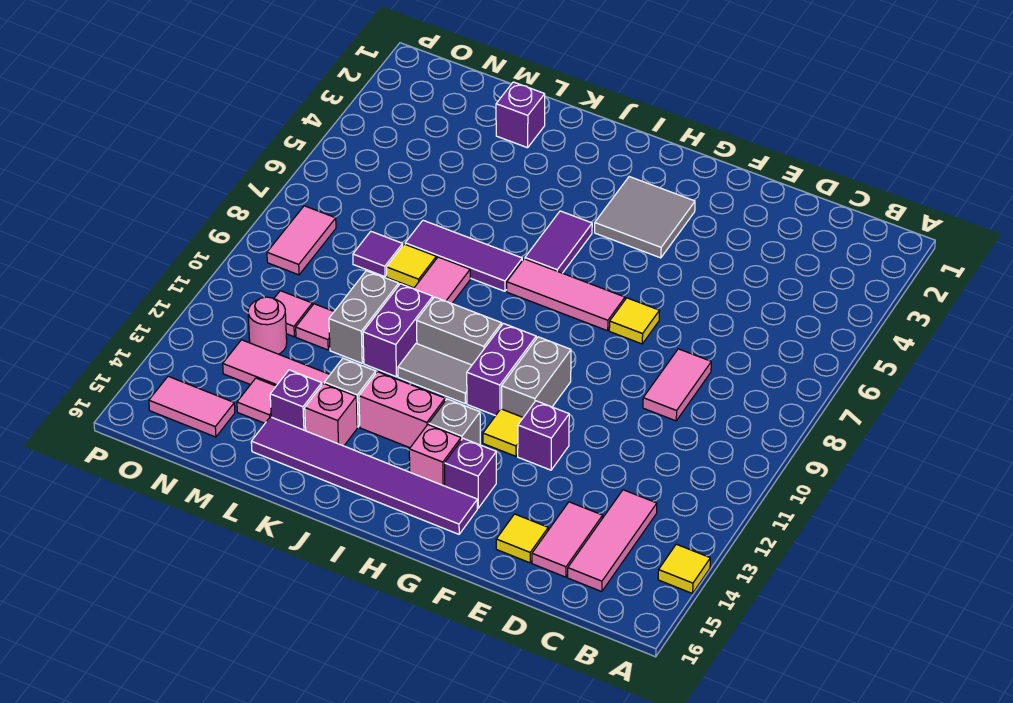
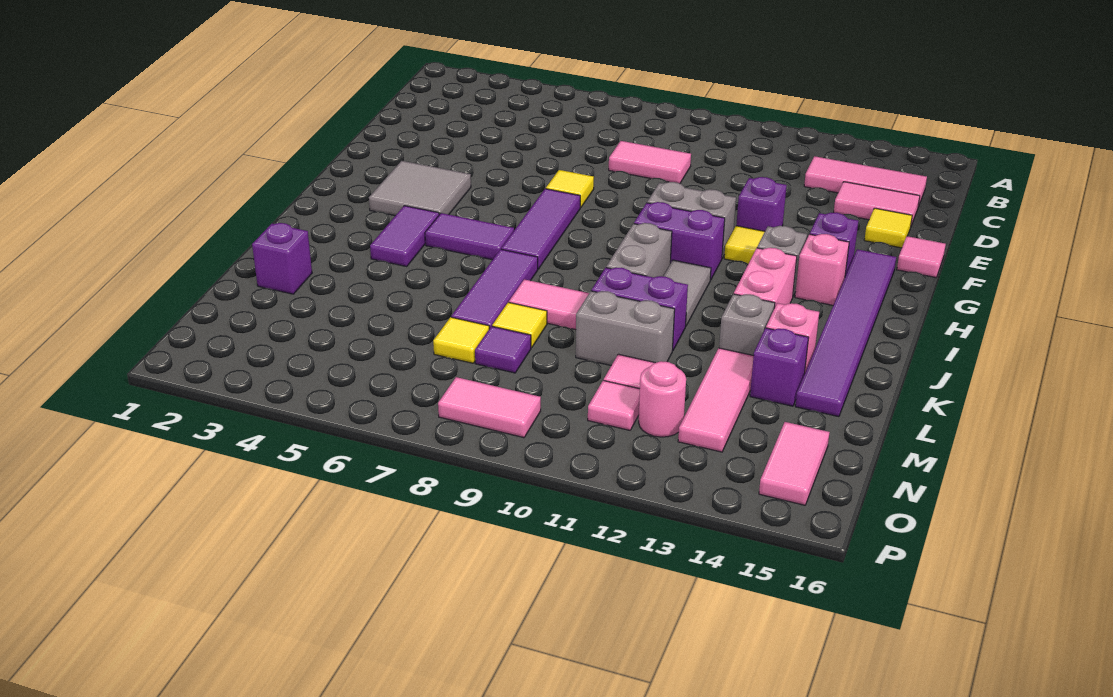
yellow tile A14 level 1 -> yellow tile M7 level 1
pink tile G7:I7 level 1 -> purple tile G7:I7 level 1
none -> purple tile I4:J4 level 1
pink tile M14 level 1 -> pink tile F16 level 1

